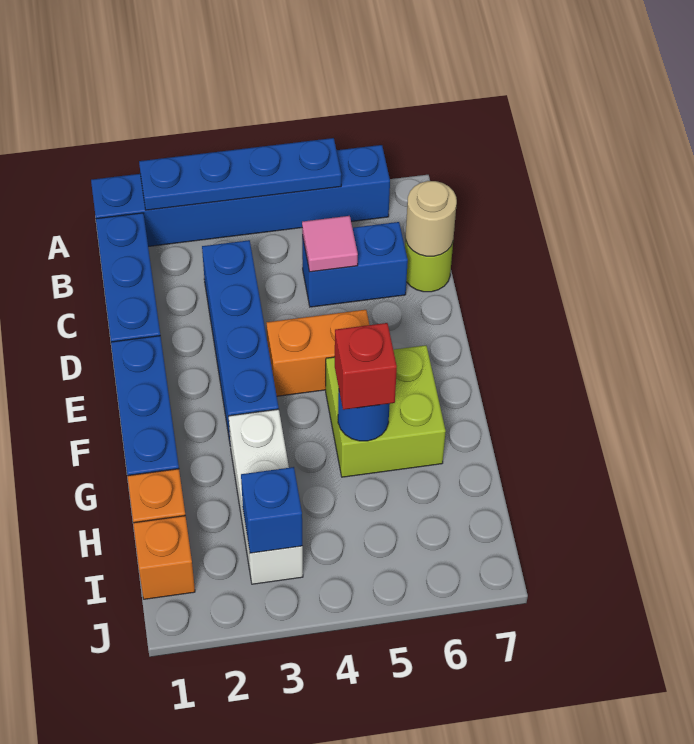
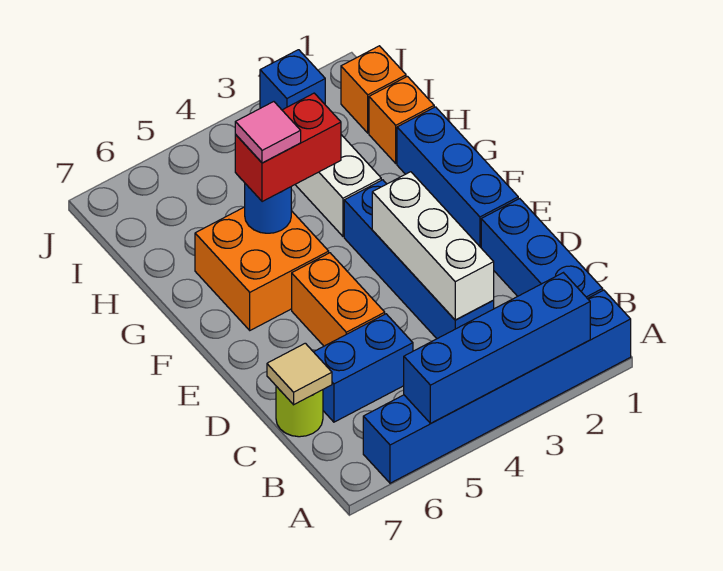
blue plate A2:A5 level 2 -> blue brick A2:A5 level 2
none -> white brick C3:E3 level 2
pink tile C5 level 2 -> pink tile G5 level 4
tan round brick C7 level 2 -> tan tile C7 level 2
orange brick E4:E5 level 1 -> orange brick D5:E5 level 1
lime brick F5:G6 level 1 -> orange brick F5:G6 level 1
red brick G5 level 3 -> red brick G4:G5 level 3

